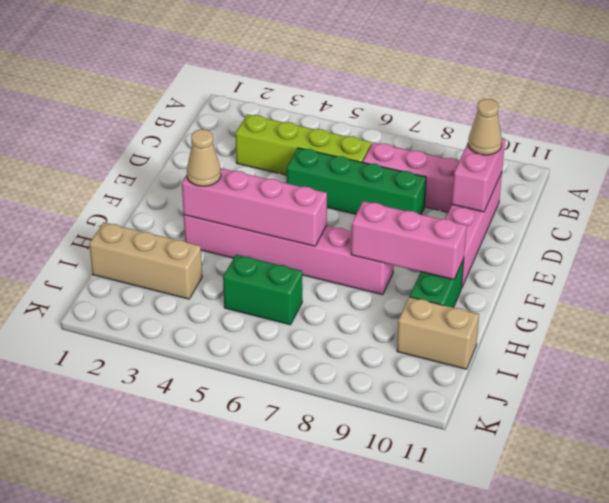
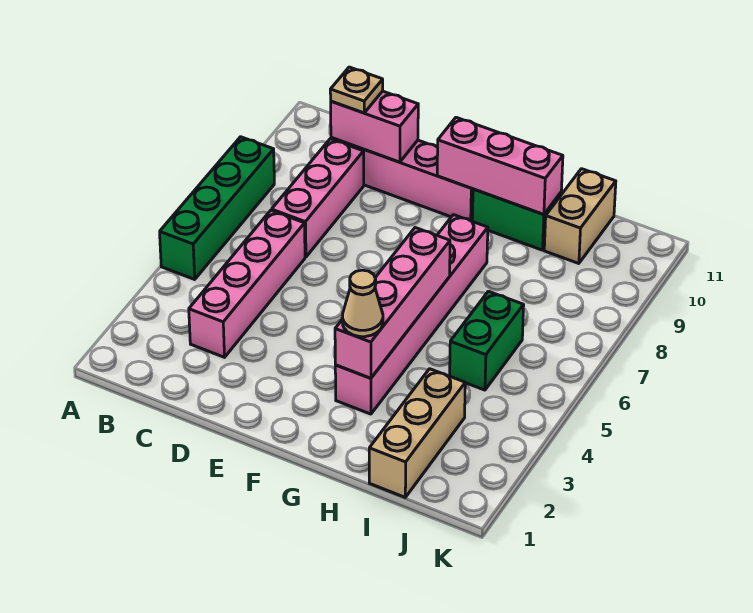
lime brick C3:C6 level 1 -> pink brick C3:C6 level 1
tan cone C10 level 3 -> tan plate C10 level 3
green brick D5:D8 level 1 -> green brick A5:A8 level 1
pink brick G8:G10 level 2 -> pink brick F10:H10 level 2

